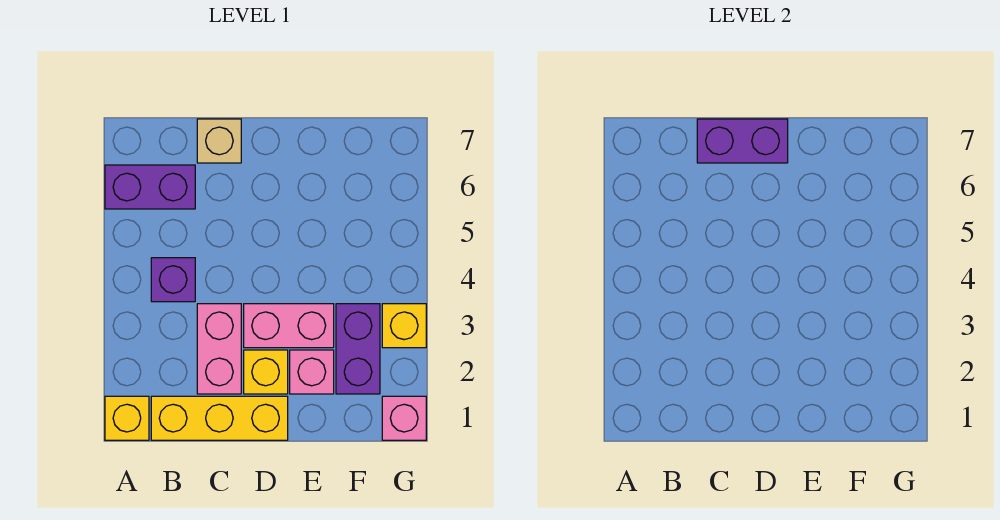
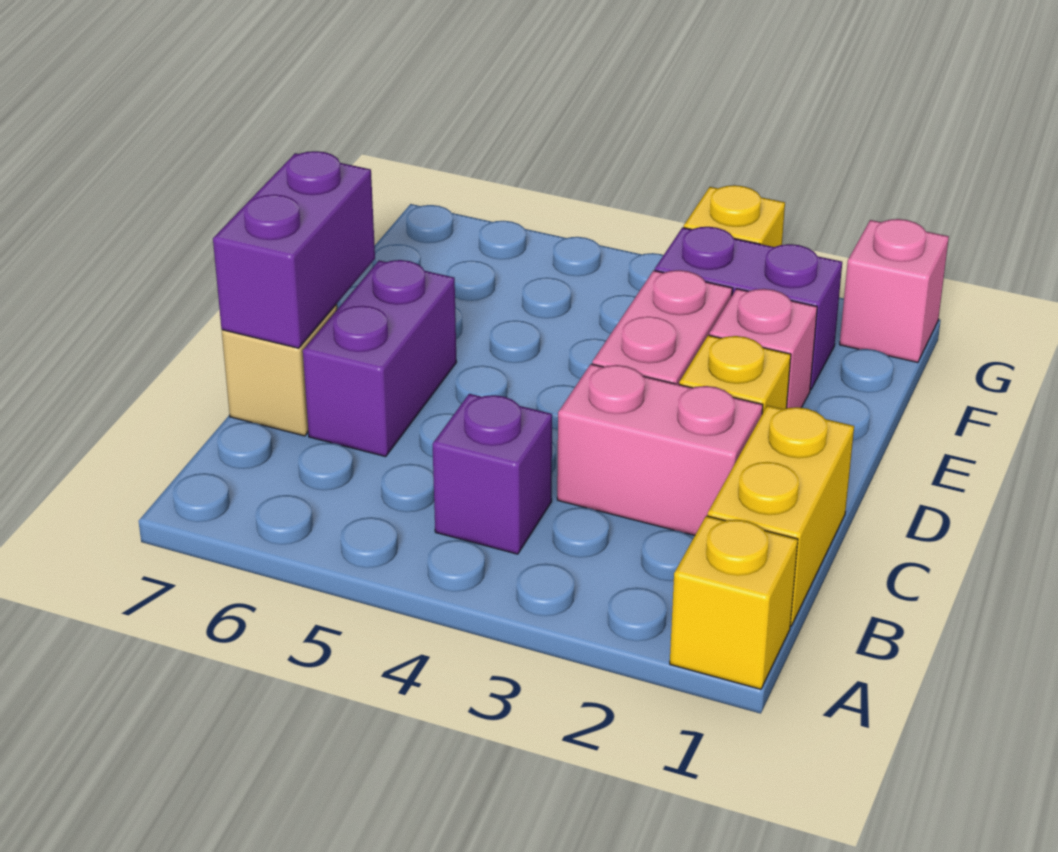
purple brick A6:B6 level 1 -> purple brick C6:D6 level 1
yellow brick B1:D1 level 1 -> yellow brick B1:C1 level 1

